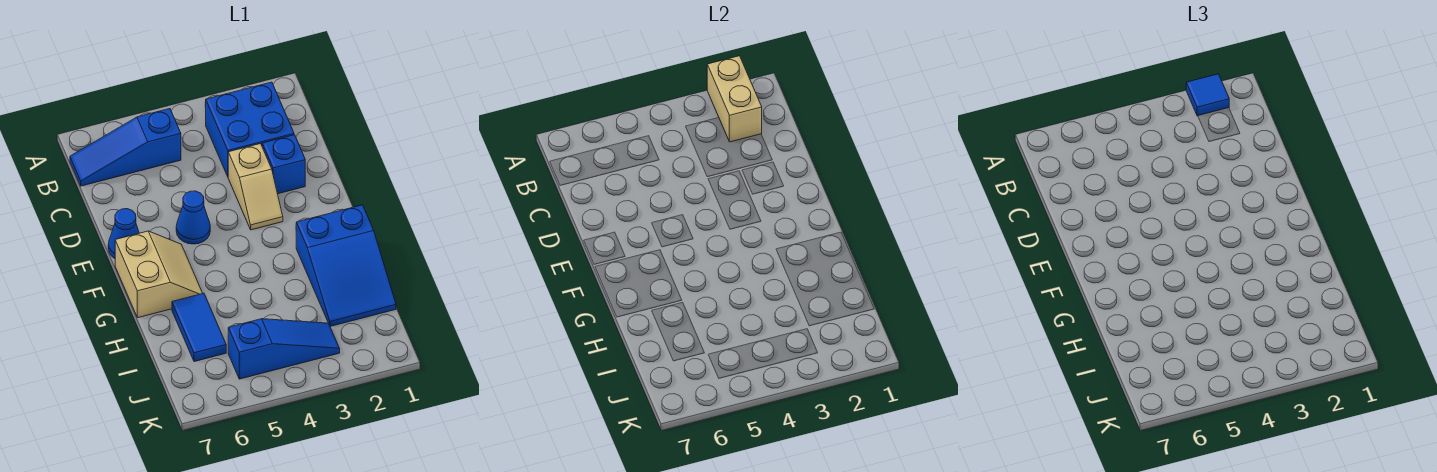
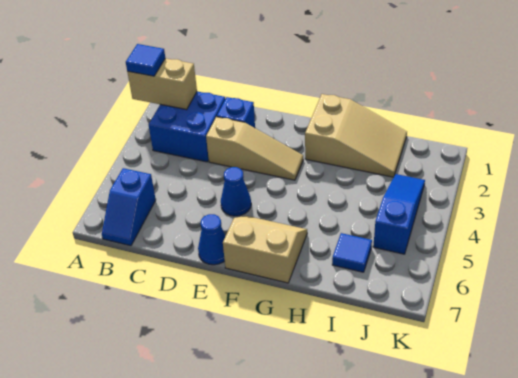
blue slope B5:B7 level 1 top 5 -> blue slope B6:B7 level 1 top 6
tan slope D3:E3 level 1 top D -> tan slope D3:F3 level 1 top D
blue slope G1:I2 level 1 top G -> tan slope G1:I2 level 1 top G
blue tile H6:I6 level 1 -> blue tile I6 level 1

